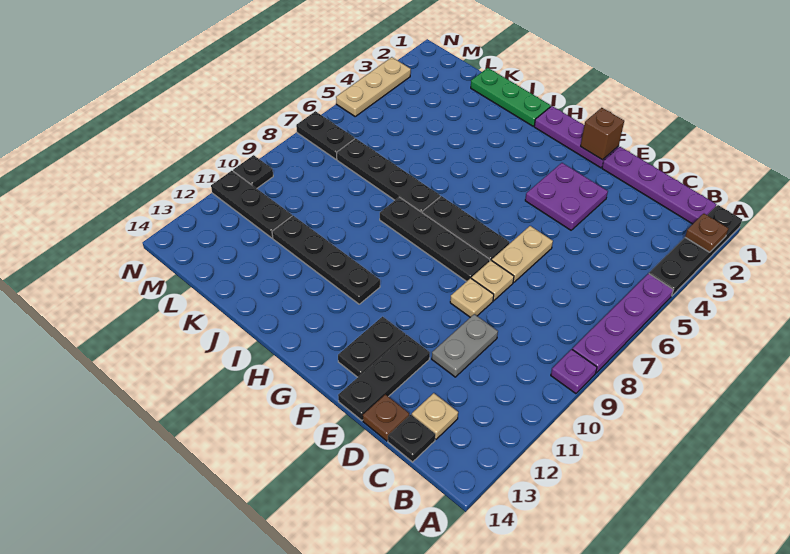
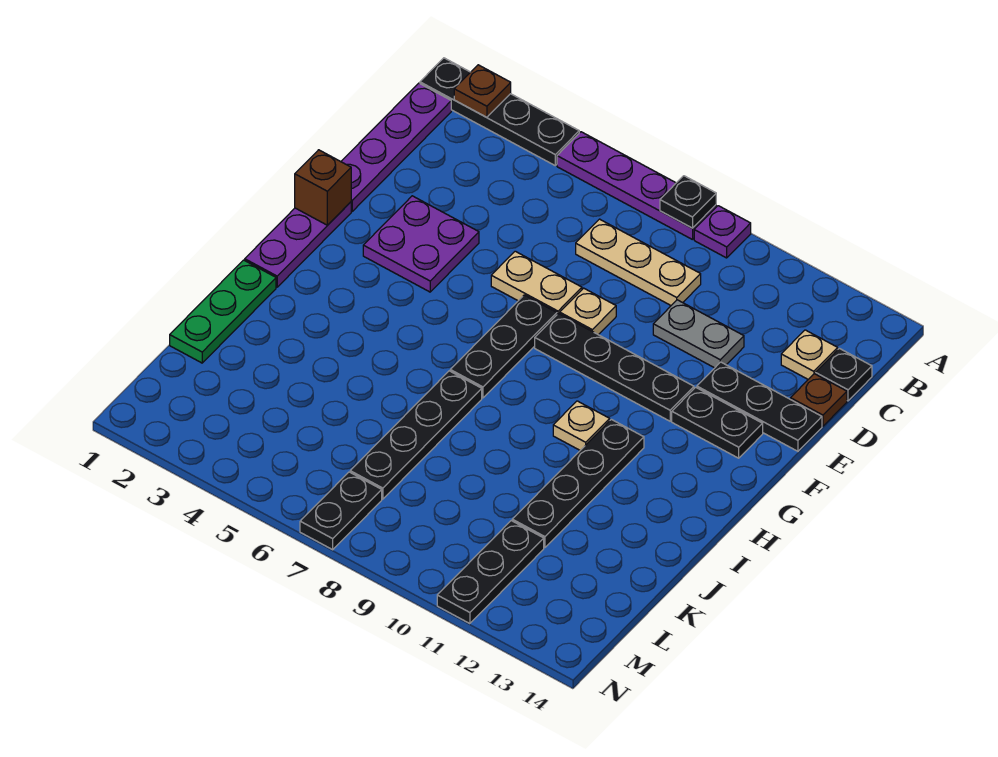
tan plate E9 level 1 -> tan plate H10 level 1
black plate F8:I8 level 1 -> black plate F8:F11 level 1
tan plate N3:N5 level 1 -> tan plate C7:C9 level 1
black plate N10 level 1 -> black plate A8 level 2

